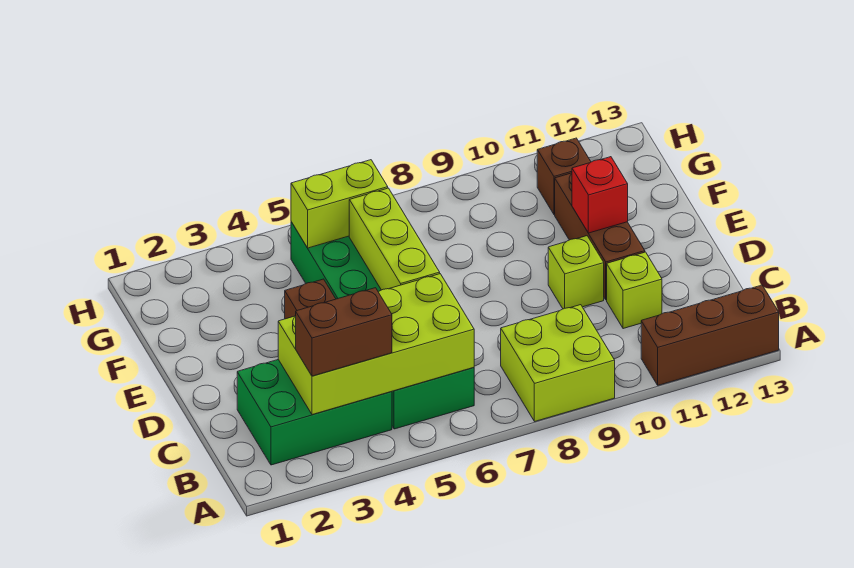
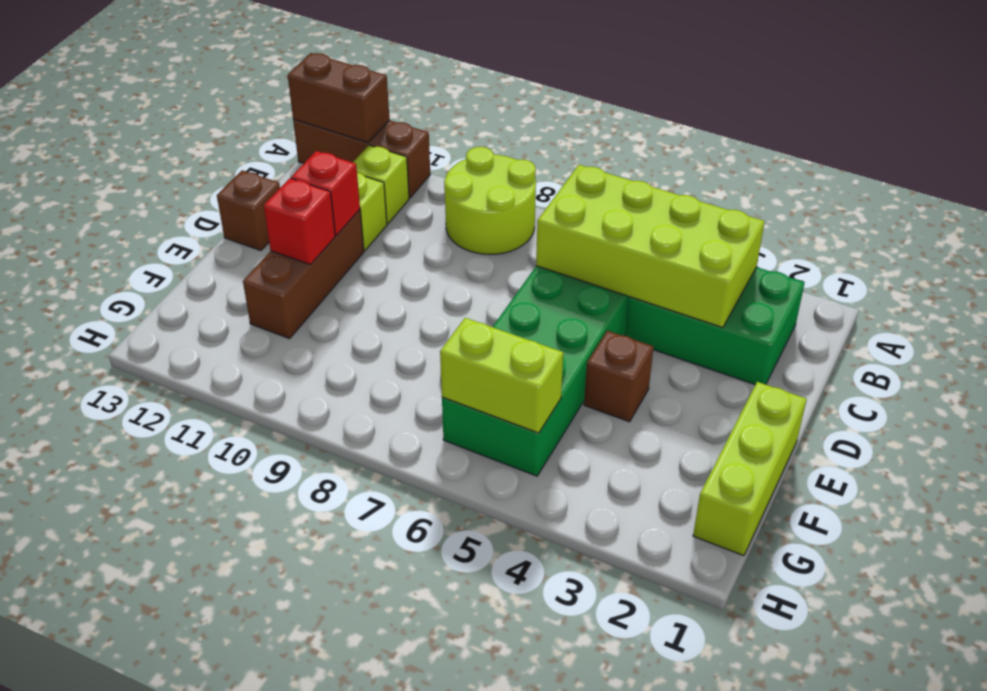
lime brick A8:B9 level 1 -> lime round brick A8:B9 level 1
brown brick B3:B4 level 3 -> brown brick A12:A13 level 2
lime brick D6:F6 level 2 -> lime brick E1:G1 level 1
lime brick D10 level 1 -> lime brick B11 level 1
none -> red brick D11 level 2
brown brick G11 level 1 -> brown brick D13 level 1

